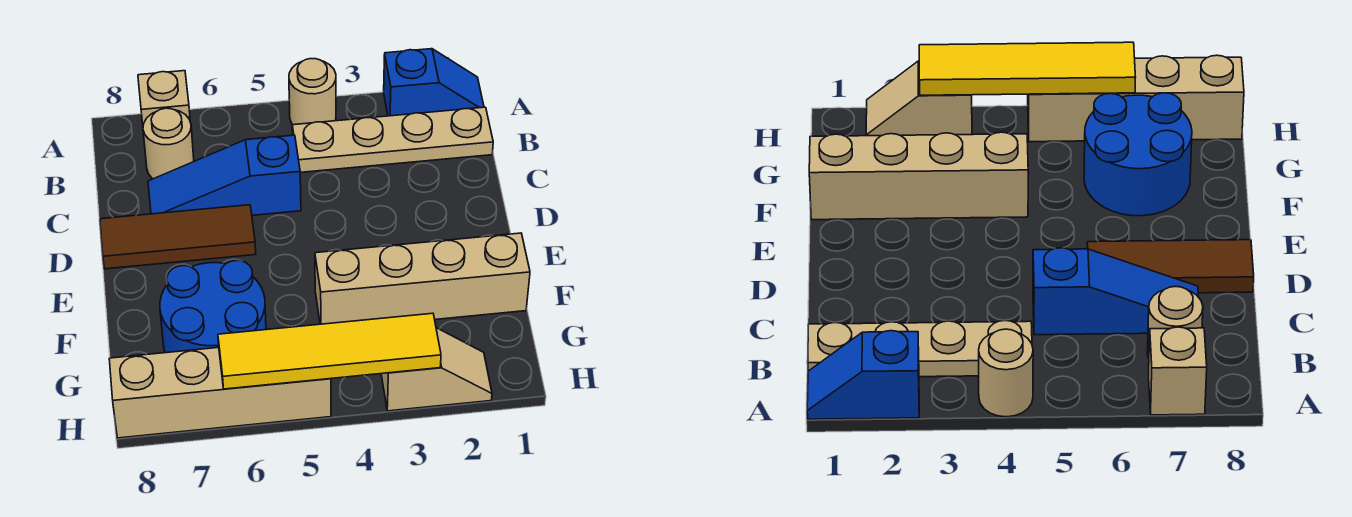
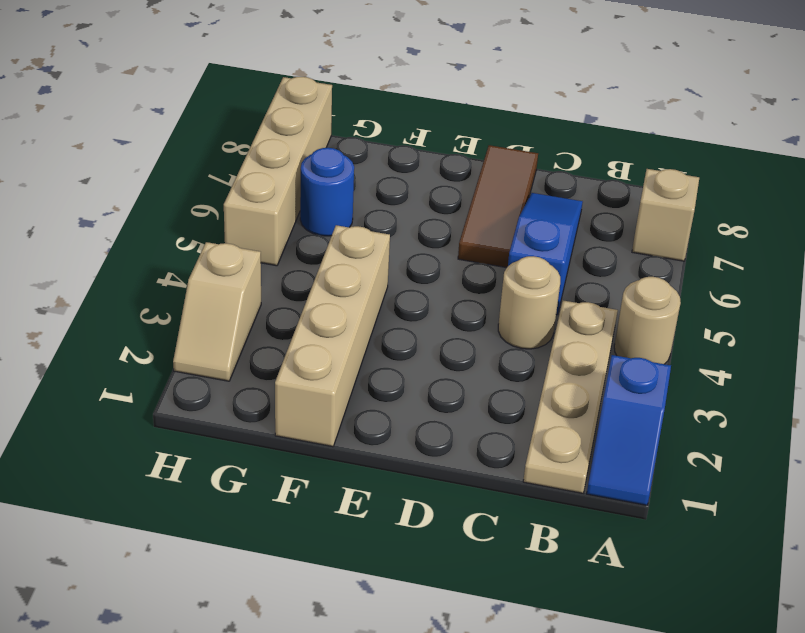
tan round brick B7 level 1 -> tan round brick C4 level 1
blue round brick F6:G7 level 1 -> blue round brick G6 level 1
yellow tile H3:H6 level 2 -> none

